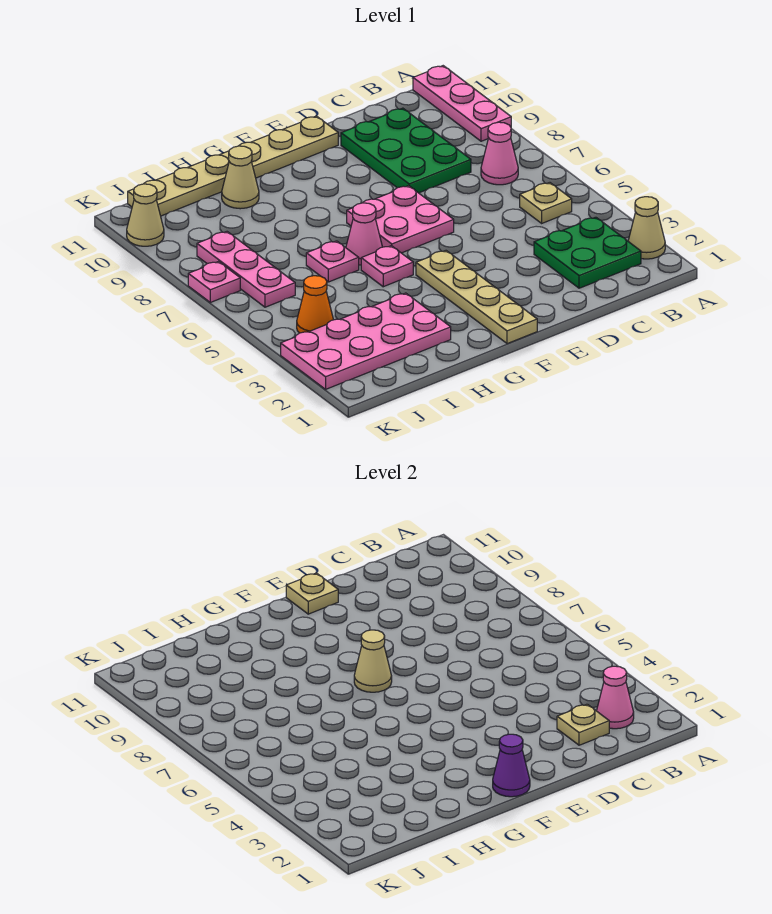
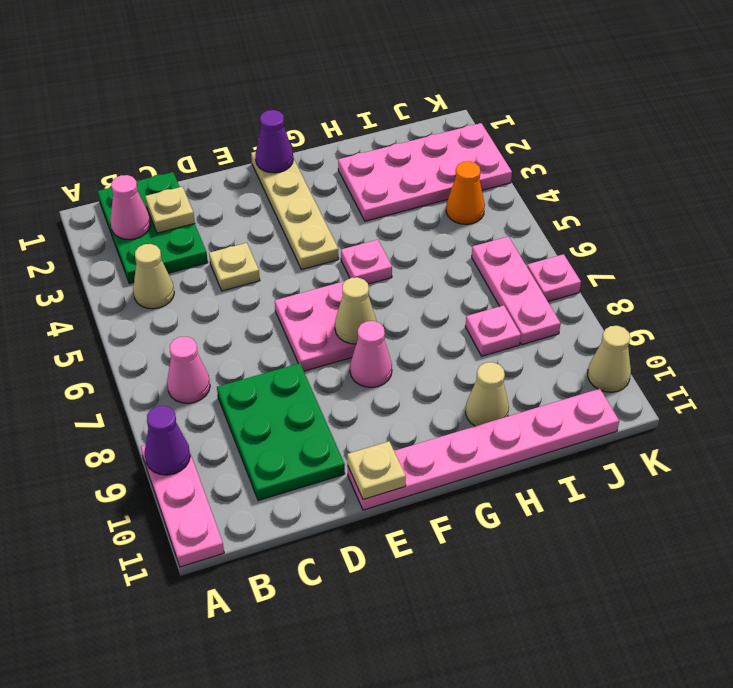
tan cone A2 level 1 -> tan cone B4 level 1
none -> purple cone A9 level 2
green plate B2:C3 level 1 -> green plate B1:C3 level 1
tan plate B5 level 1 -> tan plate D4 level 1
tan plate E11:J11 level 1 -> pink plate E11:J11 level 1
pink cone G6 level 1 -> pink cone F8 level 1
pink plate H6 level 1 -> pink plate I8 level 1

